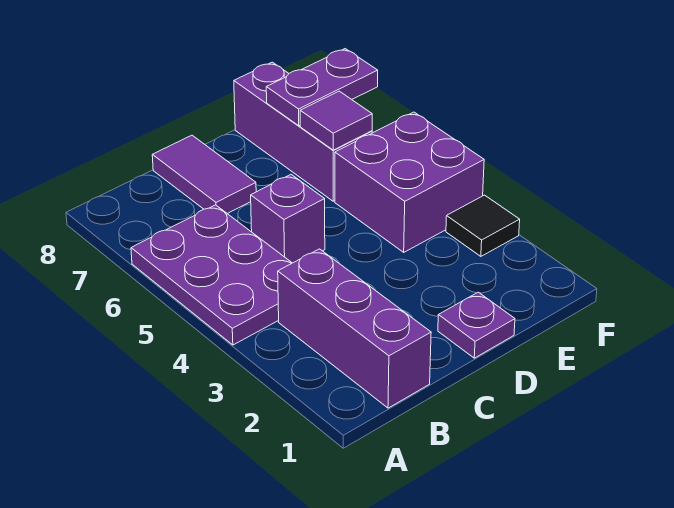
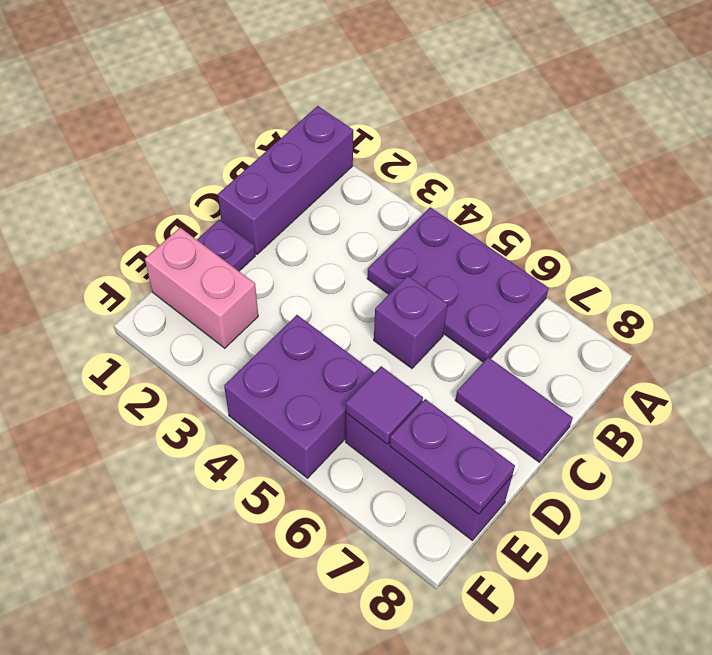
purple brick B1:B3 level 1 -> purple brick A1:C1 level 1
none -> pink brick E1:E2 level 1
purple plate E7:F7 level 2 -> purple plate E7:E8 level 2
black tile F3 level 1 -> none

